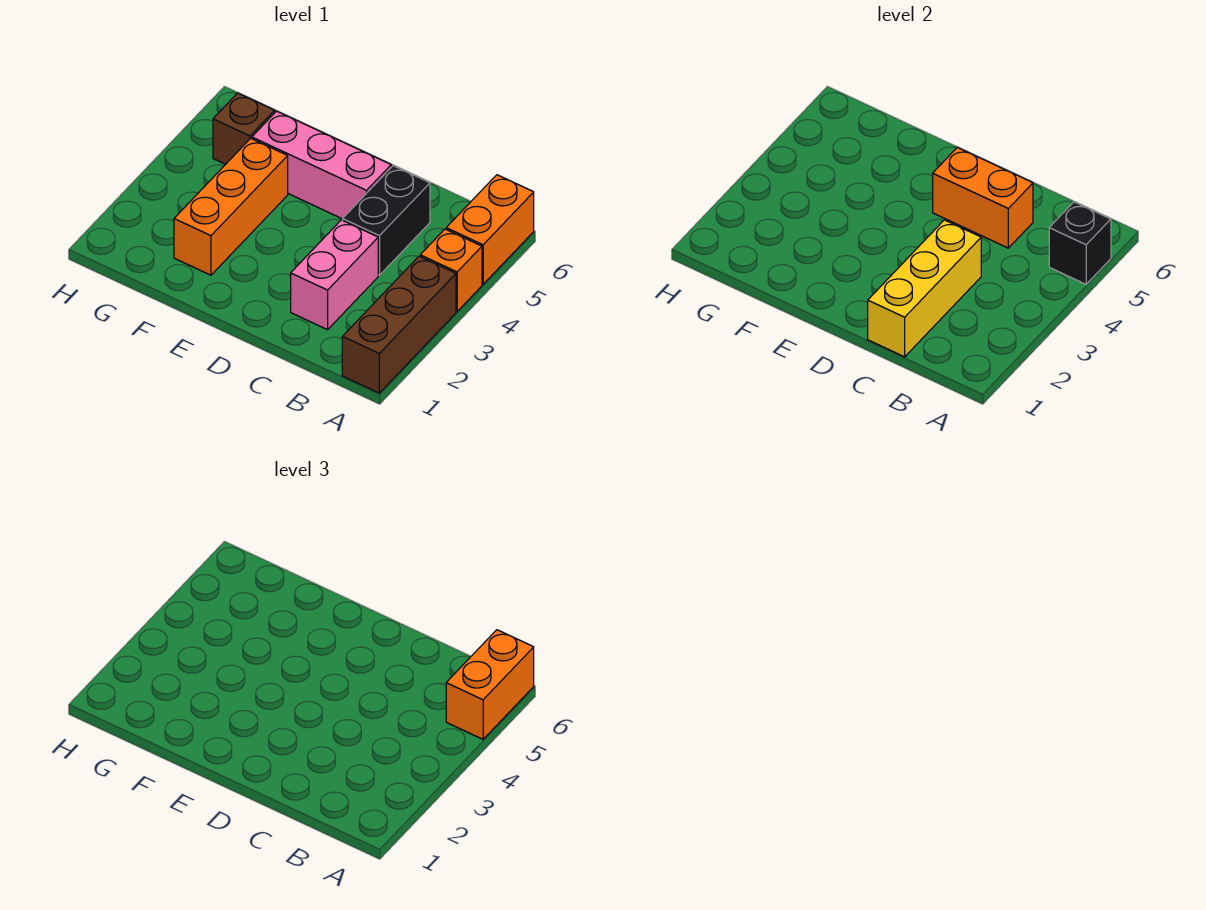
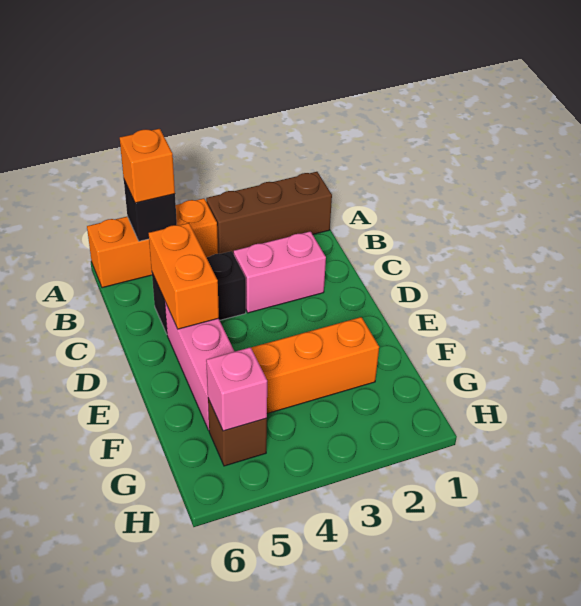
orange brick A5:A6 level 3 -> orange brick A5 level 3
yellow brick C1:C3 level 2 -> none
none -> pink brick G5 level 2

